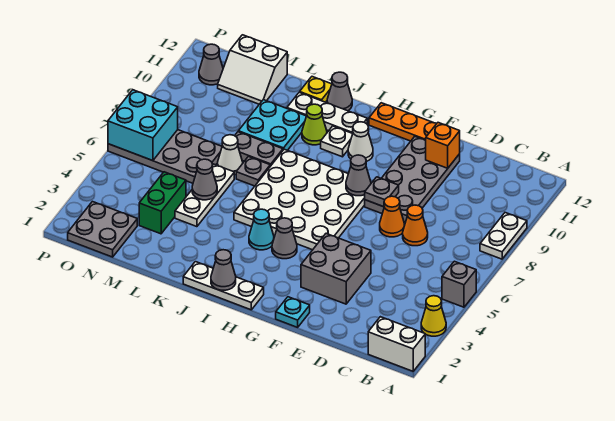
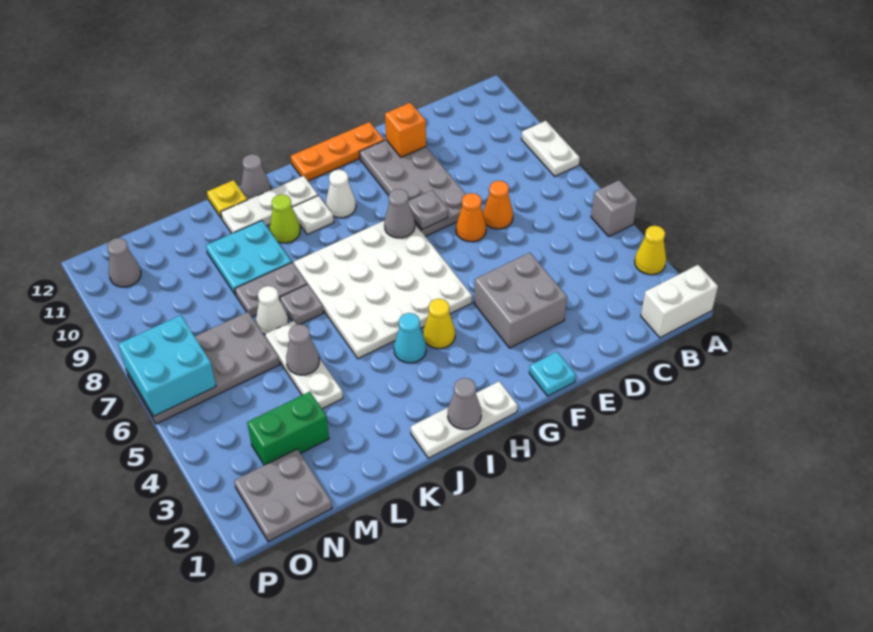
grey cone H4 level 1 -> yellow cone H4 level 1
green brick M3:M4 level 1 -> green brick M3:N3 level 1
white slope M11:N12 level 1 top 12 -> none

